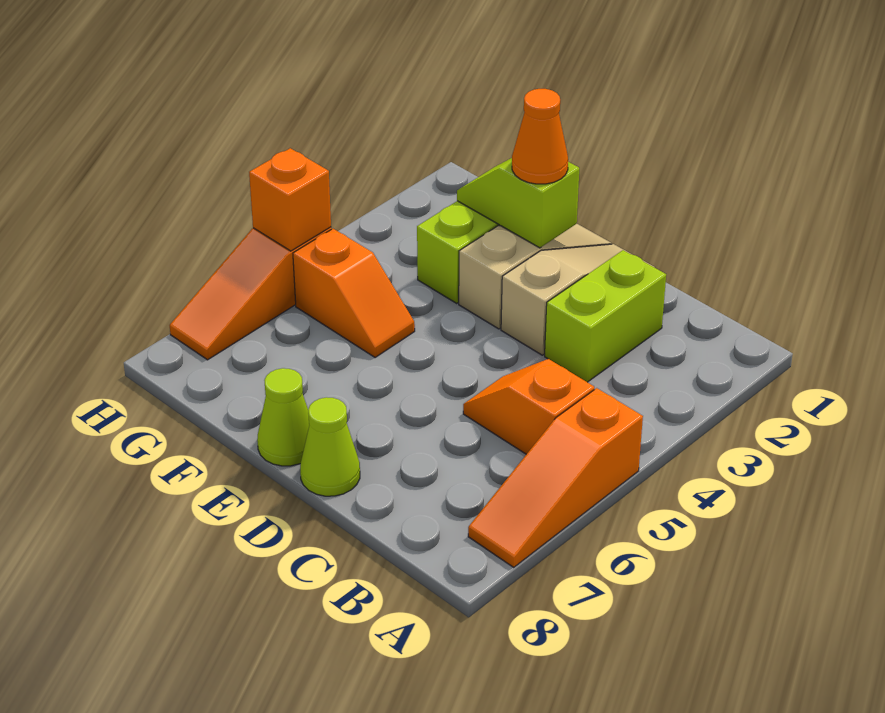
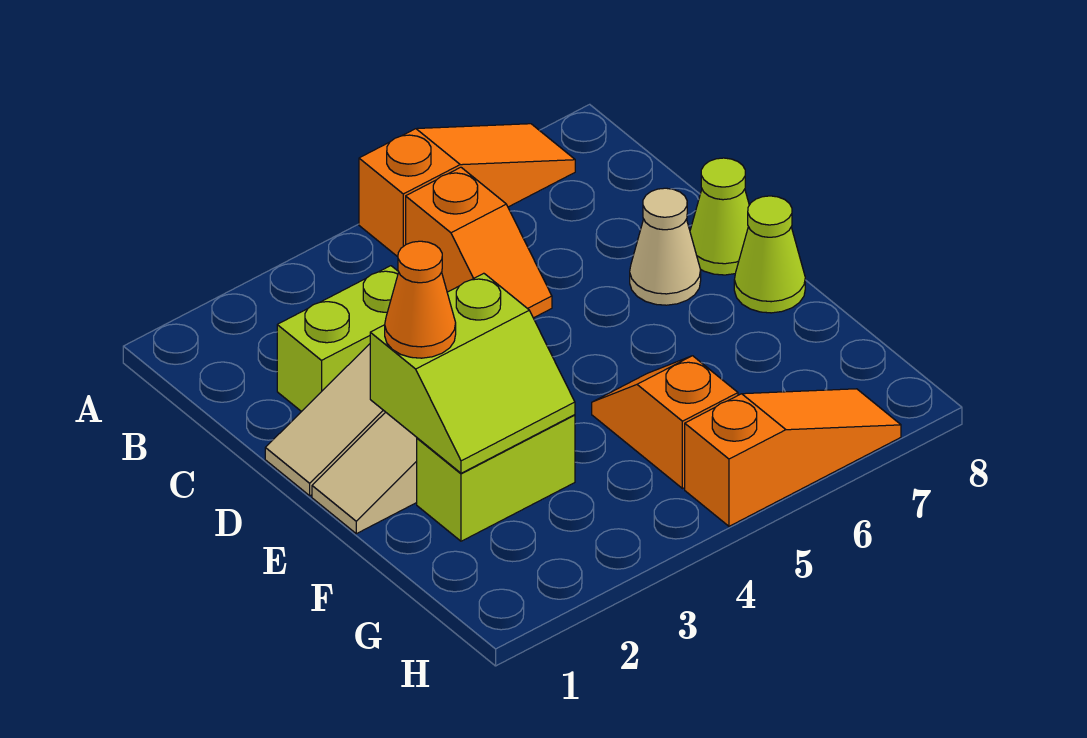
none -> tan cone D7 level 1
lime slope E2:F2 level 2 top E -> lime slope E2:F3 level 2 top E
orange brick H5 level 2 -> none

